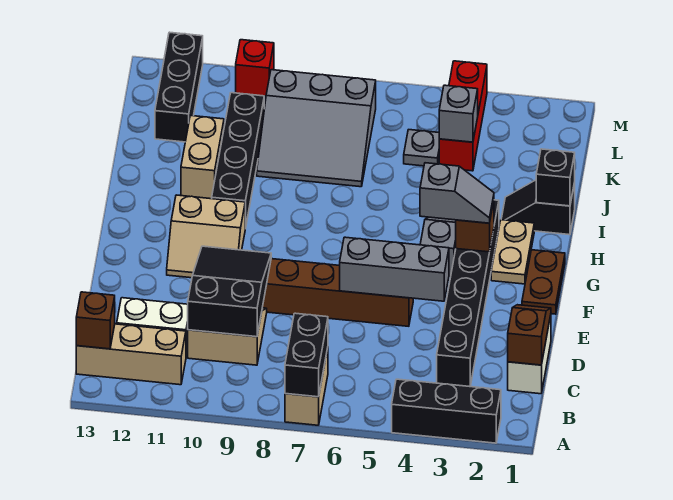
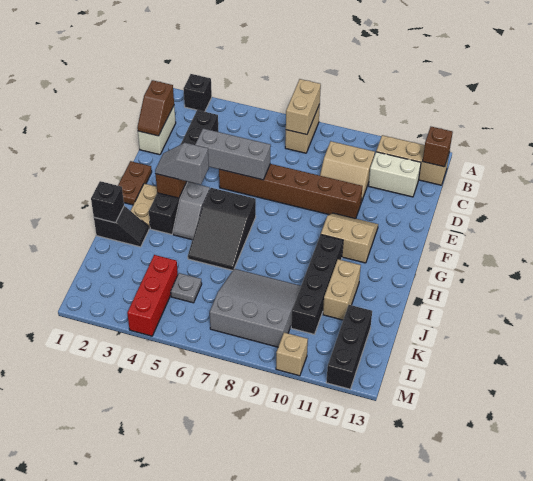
black brick A2:A4 level 1 -> black brick A2 level 1
black brick A7:B7 level 2 -> tan brick A7:B7 level 2
black slope C9:E10 level 2 top C -> black slope G5:I6 level 1 top G
grey brick K4 level 2 -> none
red brick M10 level 1 -> tan brick M10 level 1

